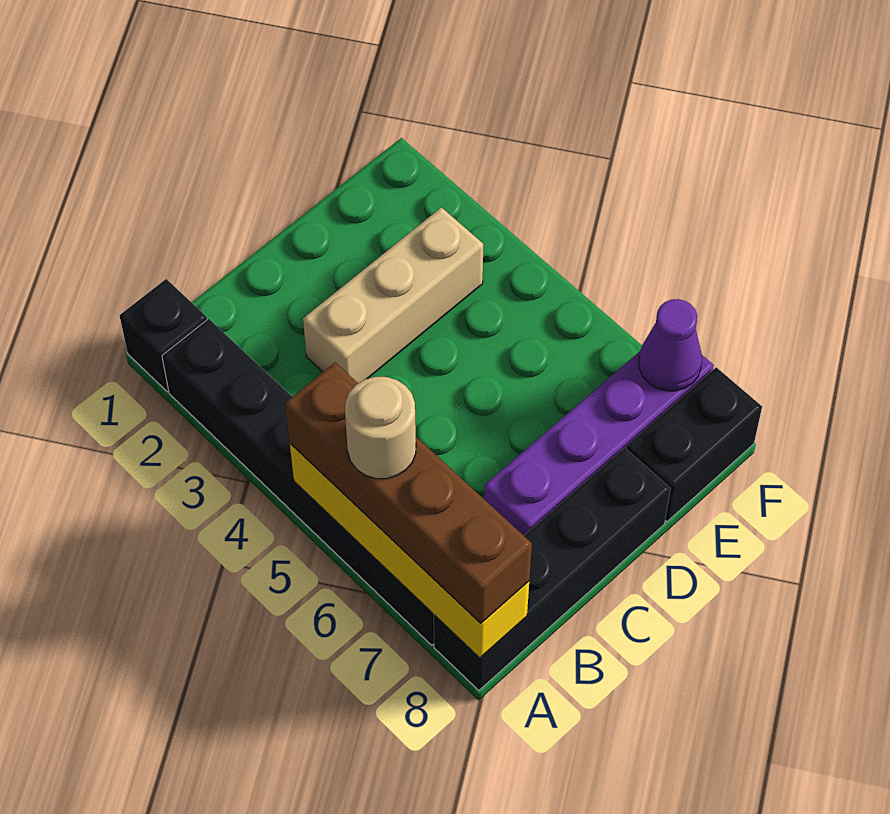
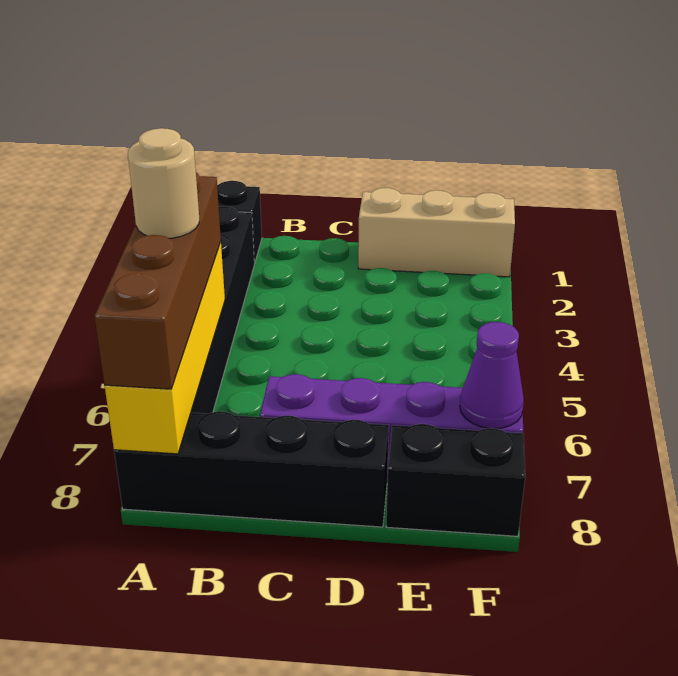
tan brick C3:E3 level 1 -> tan brick D1:F1 level 1

